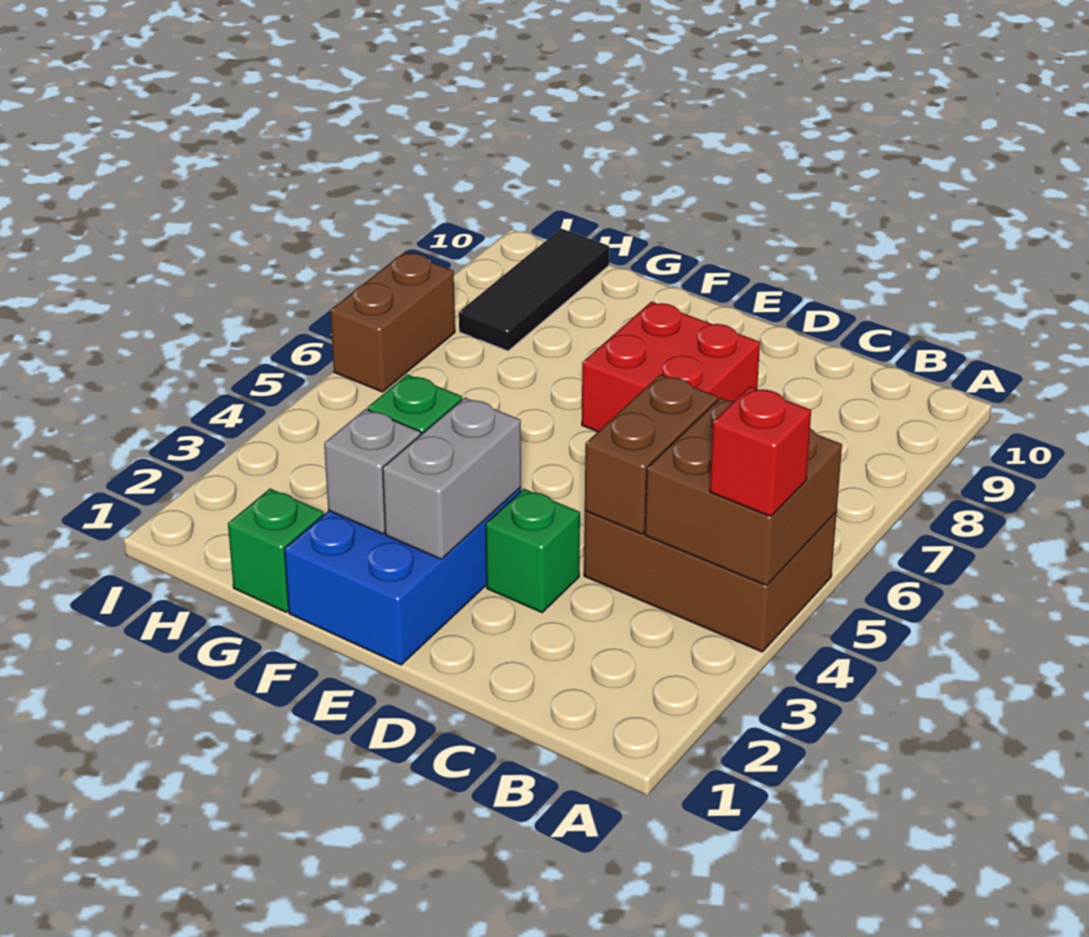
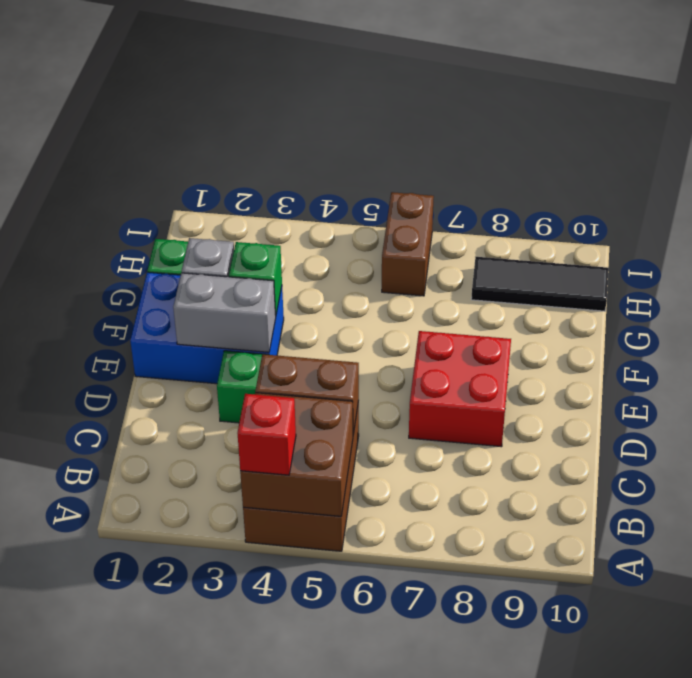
brown brick I6:I7 level 1 -> brown brick H6:I6 level 1

